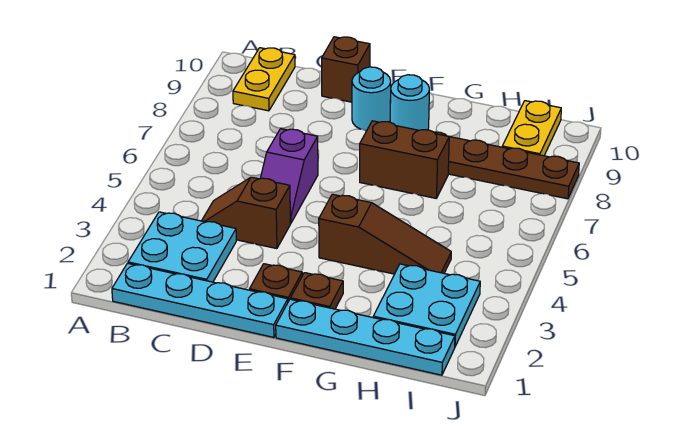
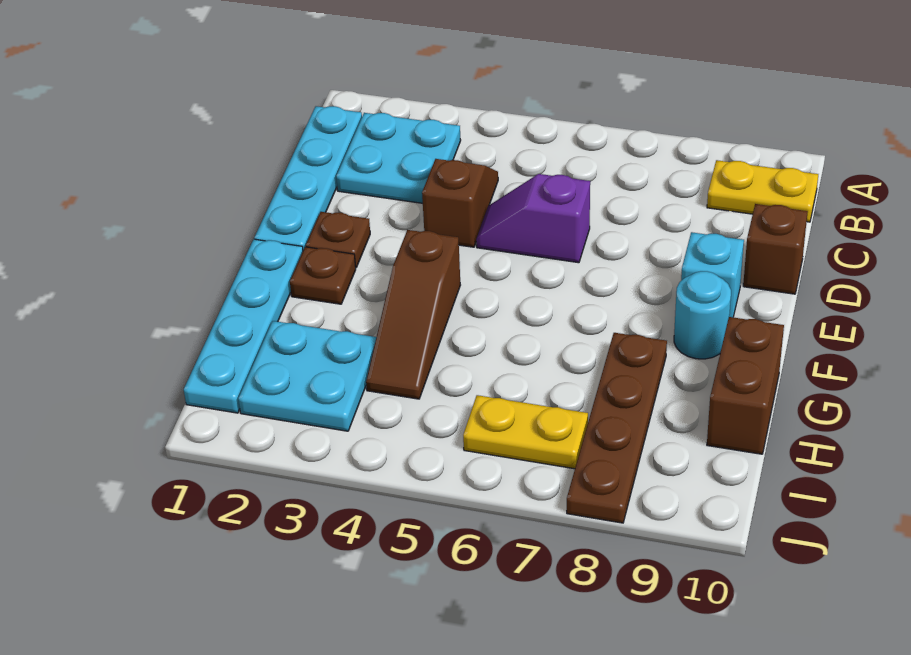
cyan round brick E9 level 1 -> cyan brick E9 level 1
brown brick F7:G7 level 1 -> brown brick G10:H10 level 1
yellow plate I9:I10 level 1 -> yellow plate I6:I7 level 1

